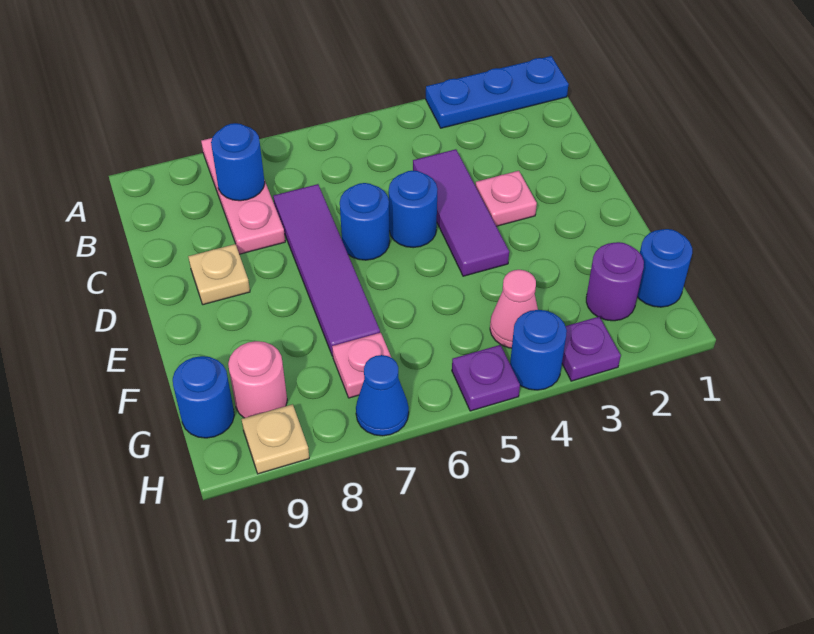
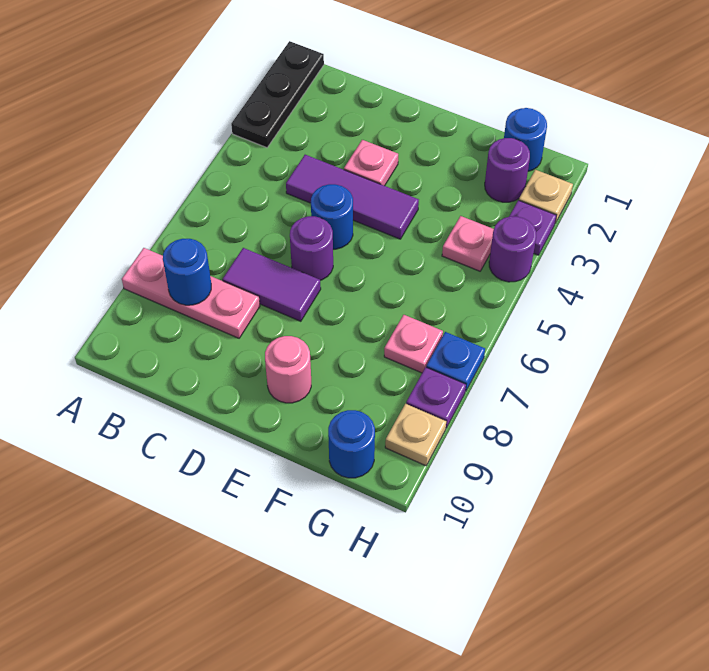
blue plate A1:A3 level 1 -> black plate A1:A3 level 1
purple tile C7:F7 level 1 -> purple tile C7:D7 level 1
blue round brick D6 level 1 -> purple round brick D6 level 1
tan plate D9 level 1 -> tan plate H2 level 1
pink cone G4 level 1 -> pink plate G4 level 1
pink round brick G9 level 1 -> pink round brick E9 level 1
blue round brick H4 level 1 -> purple round brick H4 level 1
purple plate H5 level 1 -> purple plate H8 level 1
blue cone H7 level 1 -> blue plate H7 level 1

